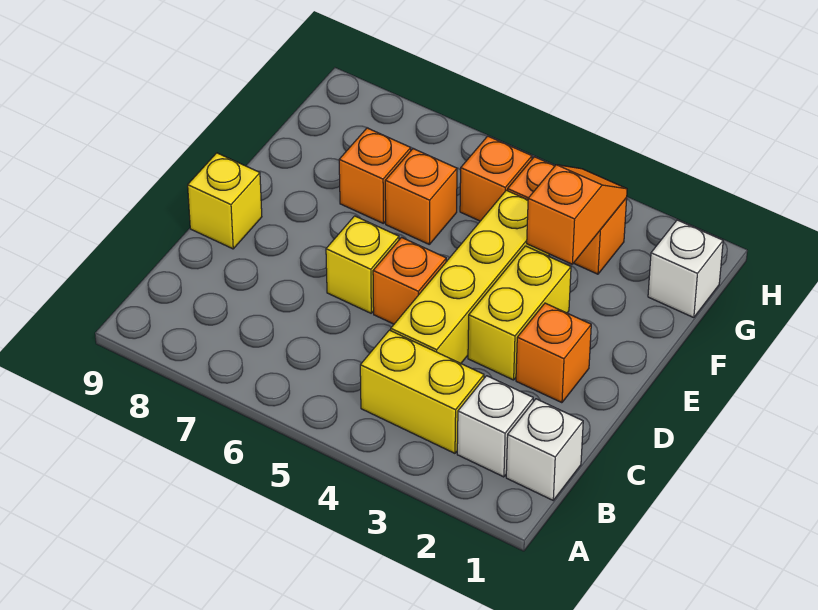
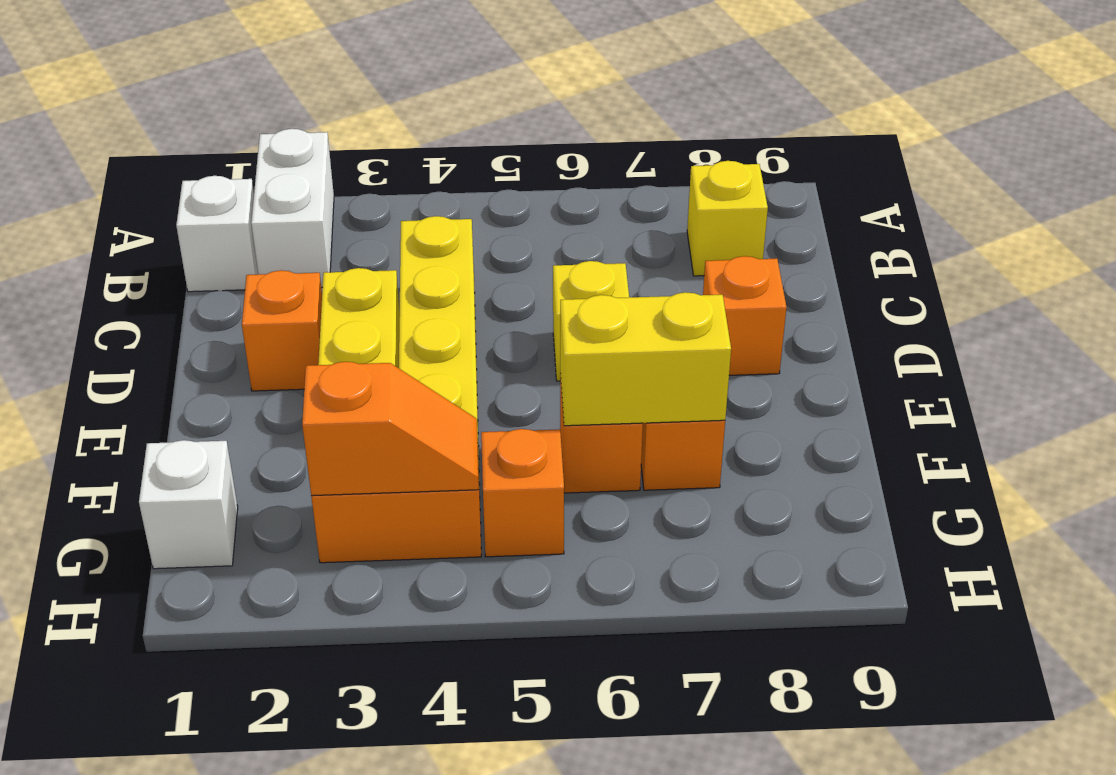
white brick B2 level 1 -> white brick A2:B2 level 1
yellow brick B3:B4 level 1 -> yellow brick F6:F7 level 2
orange brick D5 level 1 -> orange brick D8 level 1
yellow brick D9 level 1 -> yellow brick B8 level 1
orange slope F3:G3 level 2 top F -> orange slope G3:G4 level 2 top 3

